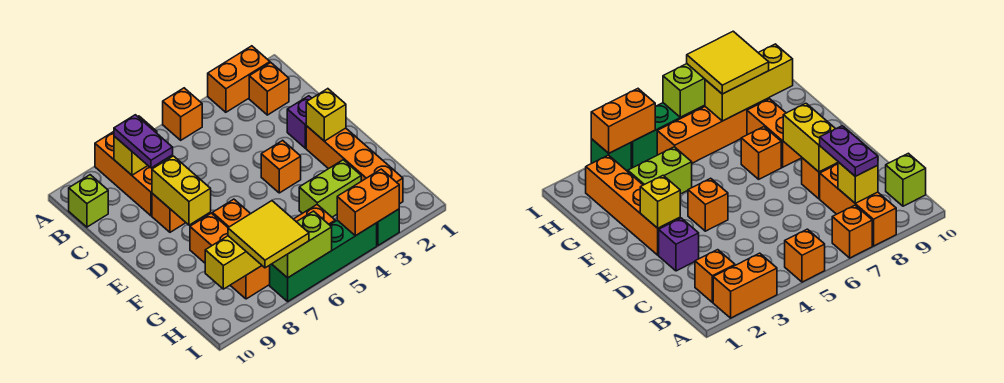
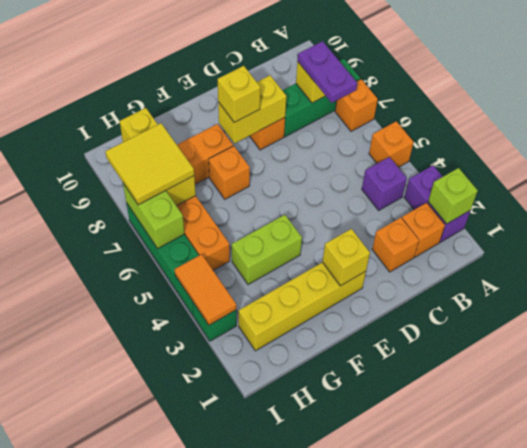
orange brick A2:A3 level 1 -> purple brick A2:A3 level 1
orange brick A8:C8 level 1 -> green brick A8:C8 level 1
purple plate B8:C8 level 3 -> purple plate B7:B8 level 3
lime brick B10 level 1 -> lime brick A2 level 2
purple brick D2 level 1 -> purple brick B4 level 1
orange brick E2:H2 level 1 -> yellow brick E2:H2 level 1
orange brick E4 level 1 -> orange brick C2 level 1
none -> yellow brick E8 level 3
lime brick G3:G4 level 1 -> lime brick F4:G4 level 1
orange brick I3:I4 level 2 -> orange tile I3:I4 level 2

